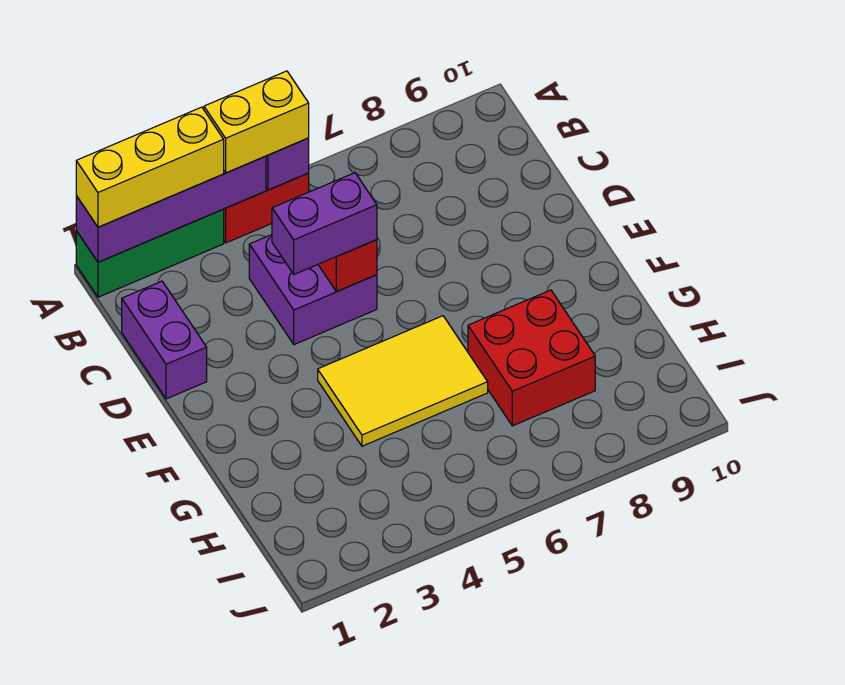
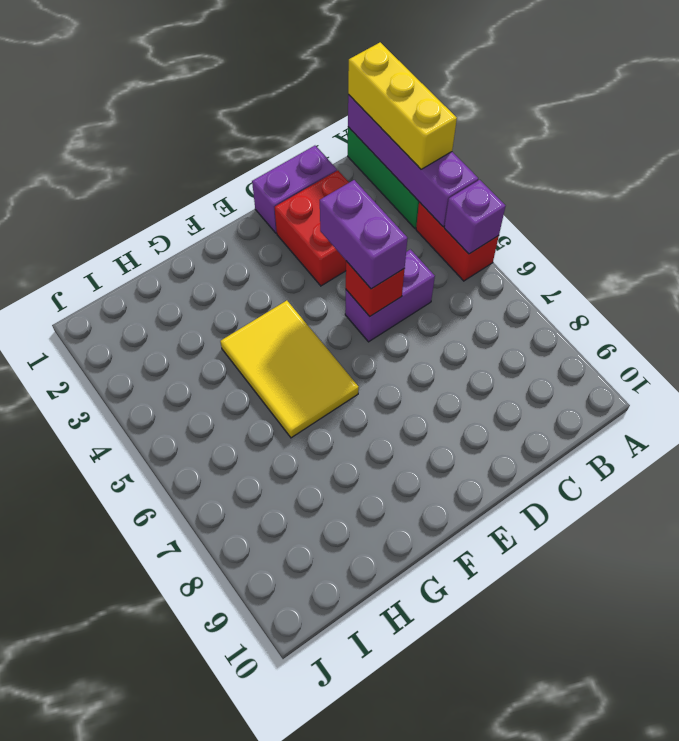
yellow brick A4:A5 level 3 -> none
purple brick C4:D5 level 1 -> purple brick C5:D5 level 1
red brick G7:H8 level 1 -> red brick C2:D3 level 1

